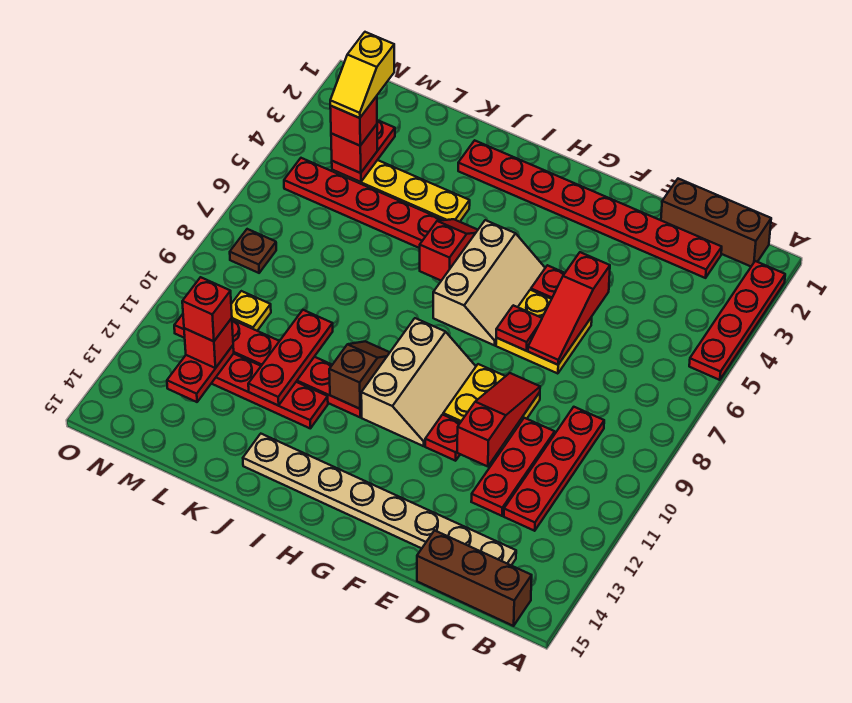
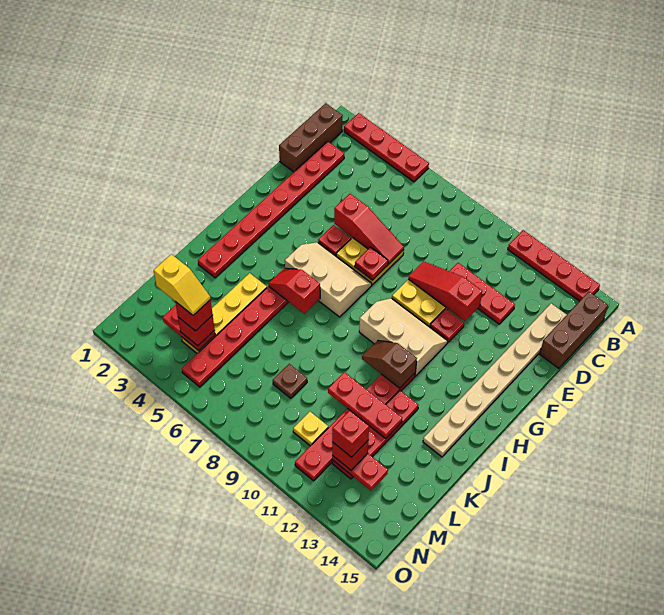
red plate C9:C12 level 1 -> red plate A11:A14 level 1
brown plate N8 level 1 -> brown plate L8 level 1

